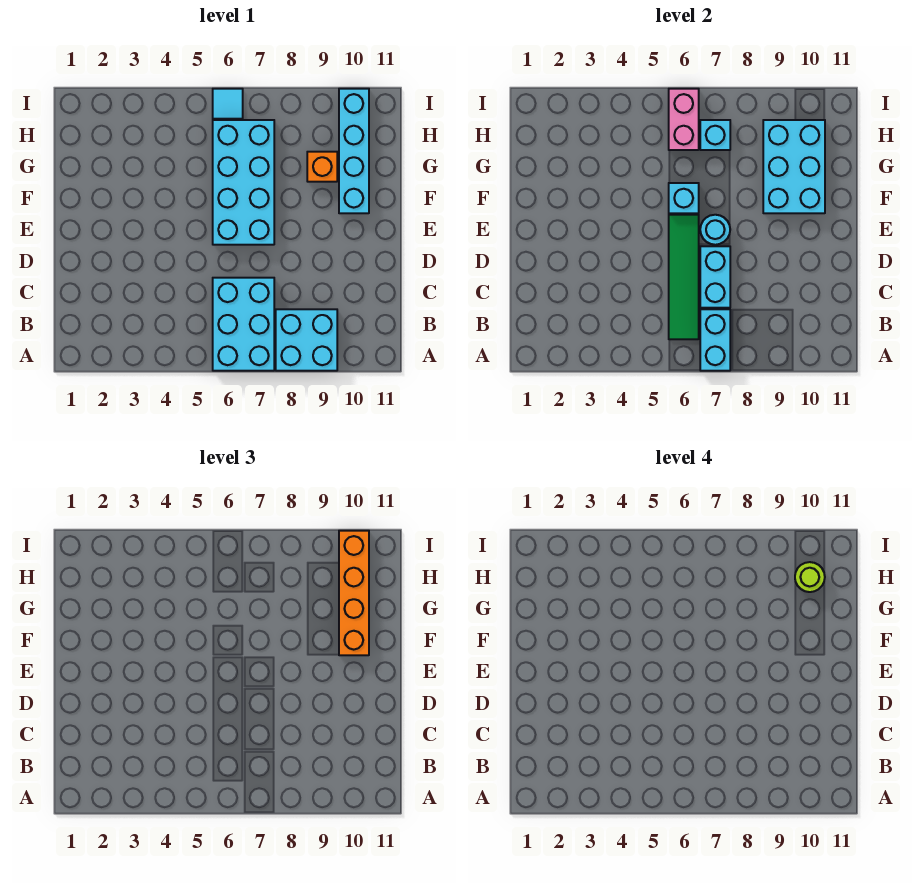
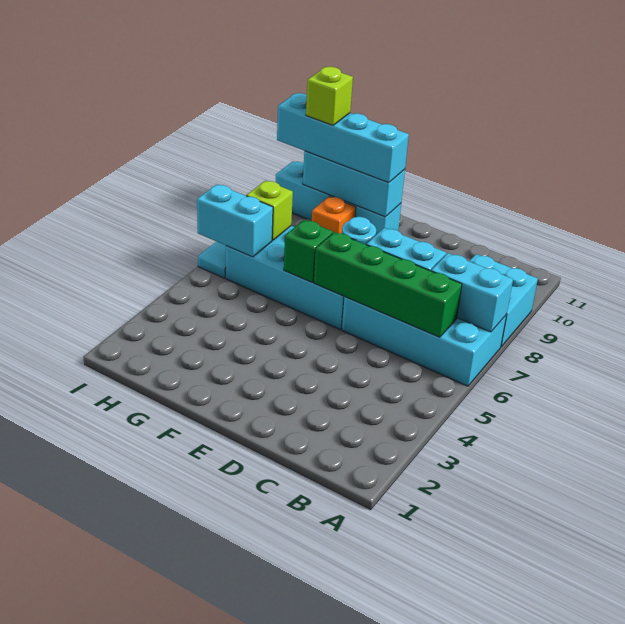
cyan brick A6:C7 level 1 -> cyan brick A6:D7 level 1
green tile B6:E6 level 2 -> green brick B6:E6 level 2
cyan brick F6 level 2 -> green brick F6 level 2
cyan brick F9:H10 level 2 -> cyan brick F10:H10 level 2
orange brick F10:I10 level 3 -> cyan brick F10:I10 level 3
pink brick H6:I6 level 2 -> cyan brick H6:I6 level 2
cyan brick H7 level 2 -> lime brick H7 level 2
lime round brick H10 level 4 -> lime brick H10 level 4

